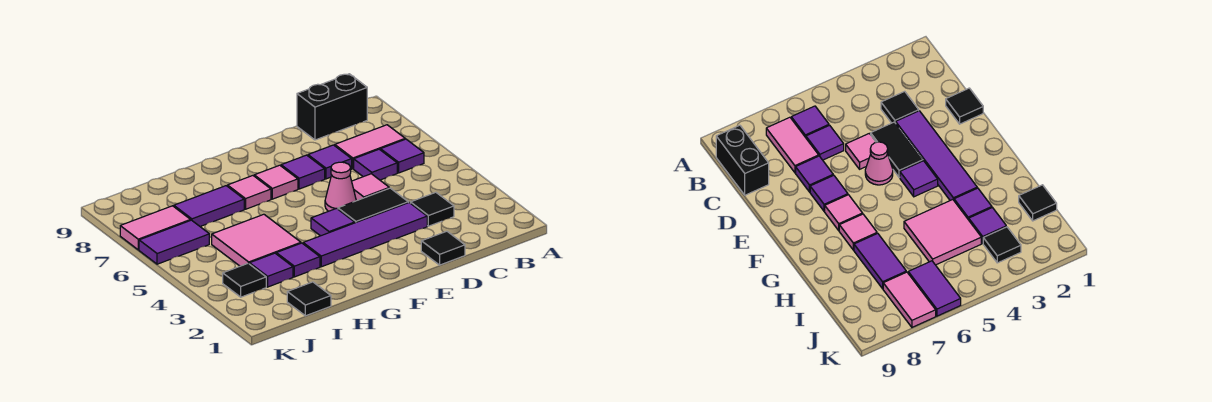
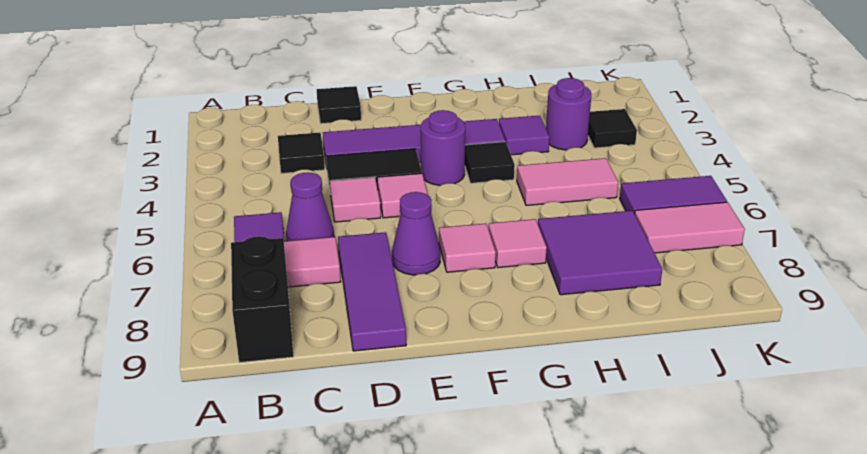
black brick B9:C9 level 1 -> black brick B8:B9 level 1
purple tile C6 level 1 -> purple cone C6 level 1
purple tile D7 level 1 -> purple tile D7:D9 level 1
pink cone E5 level 1 -> pink tile E5 level 1
purple tile E7 level 1 -> purple cone E7 level 1
purple tile F4 level 1 -> purple round brick F4 level 1
pink tile H4:I5 level 1 -> pink tile H5:I5 level 1
purple tile H7:I7 level 1 -> purple tile H7:I8 level 1
black tile I1 level 1 -> black tile G4 level 1
purple tile I3 level 1 -> purple round brick I3 level 1

